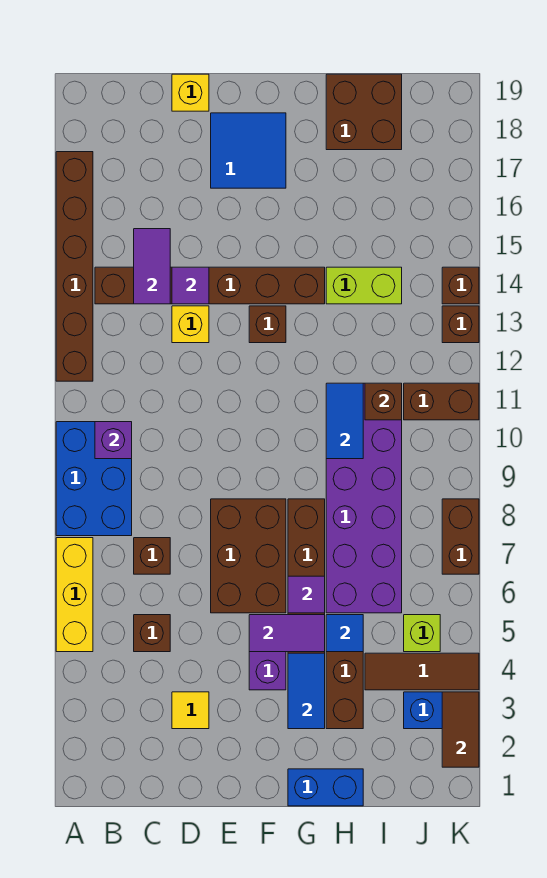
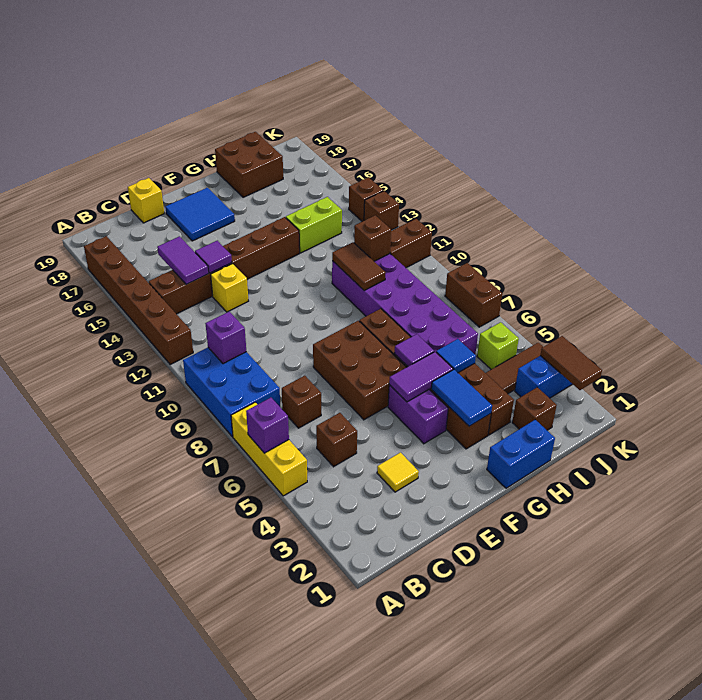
none -> purple brick A6 level 2
brown brick F13 level 1 -> brown brick I2 level 1
blue tile H10:H11 level 2 -> brown tile H10:H11 level 2

